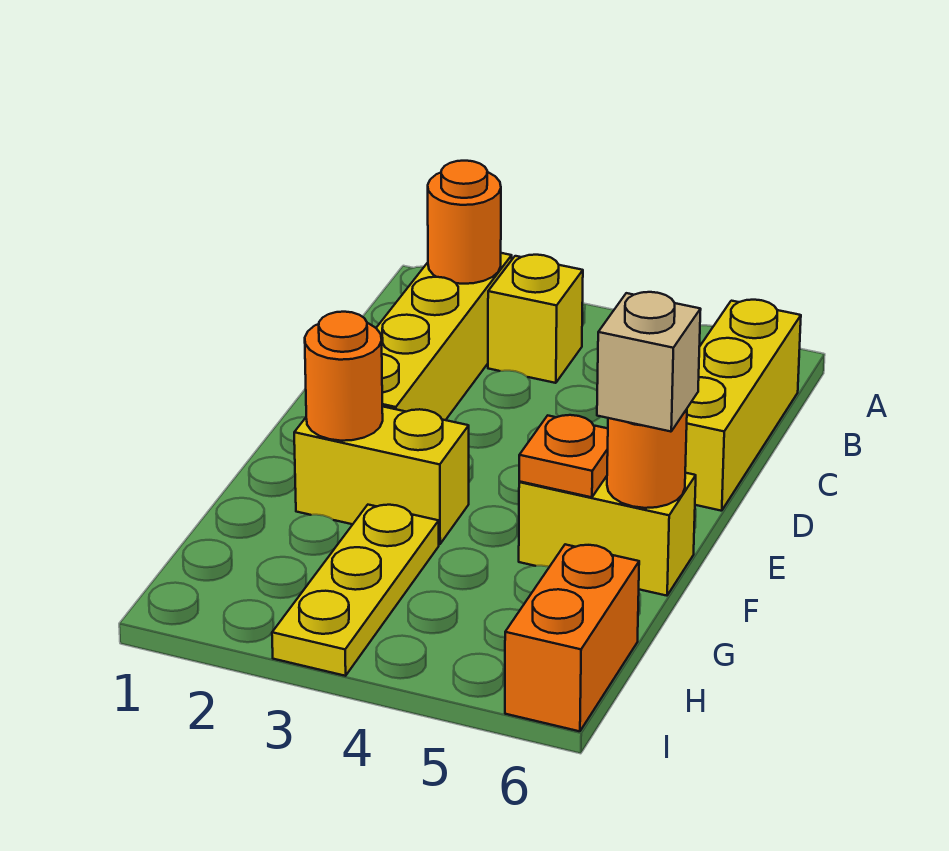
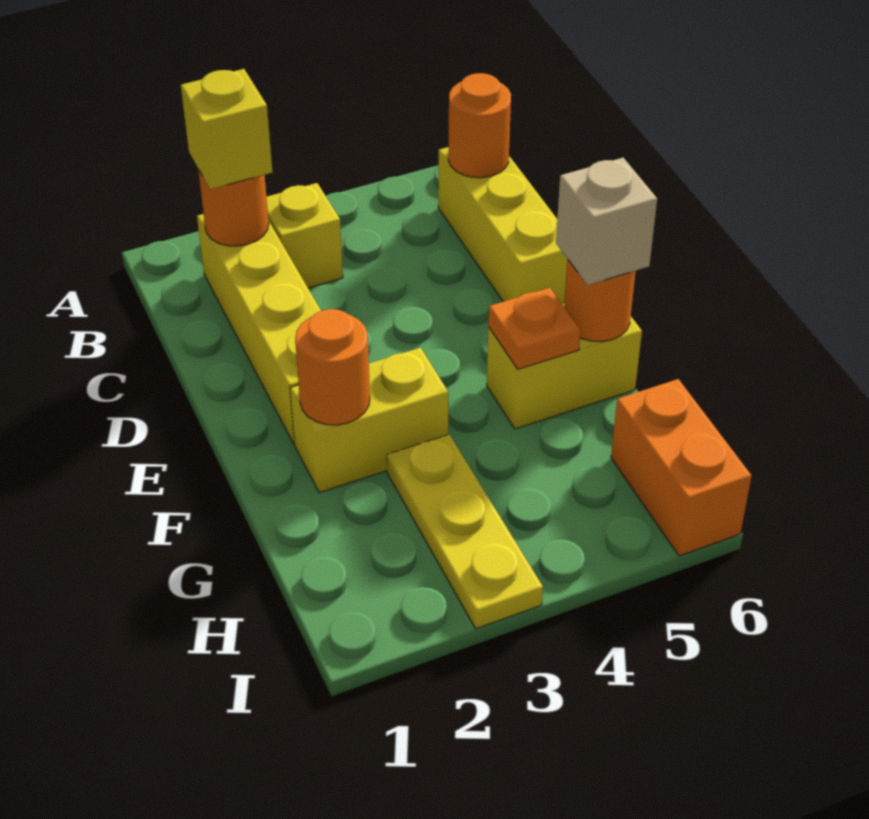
none -> yellow brick B2 level 3
none -> orange round brick B6 level 2

